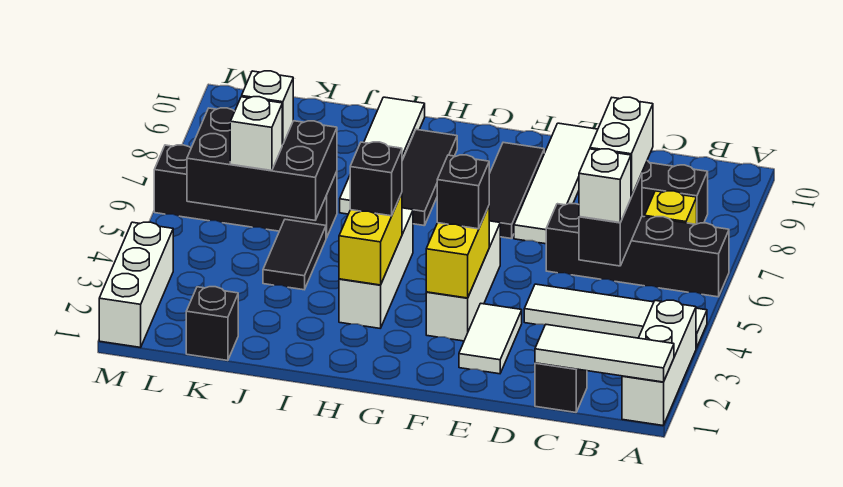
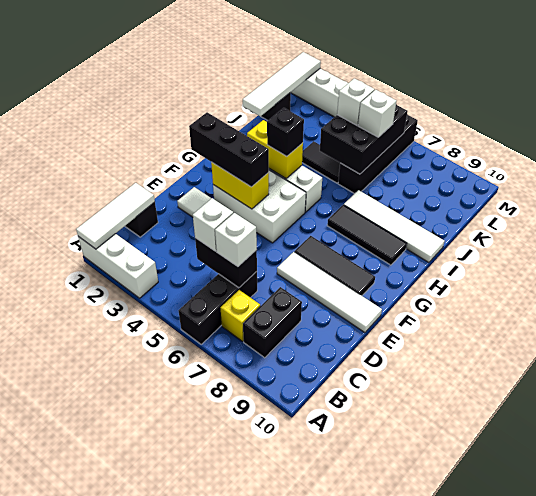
white tile A4:D4 level 1 -> white tile J1:M1 level 2
black brick A6:D6 level 1 -> black brick A6:C6 level 1
white brick C6:C7 level 3 -> white brick C6 level 3
white brick F3:F5 level 1 -> white brick F3:G5 level 1
black brick F4 level 3 -> black brick F2:F4 level 3

